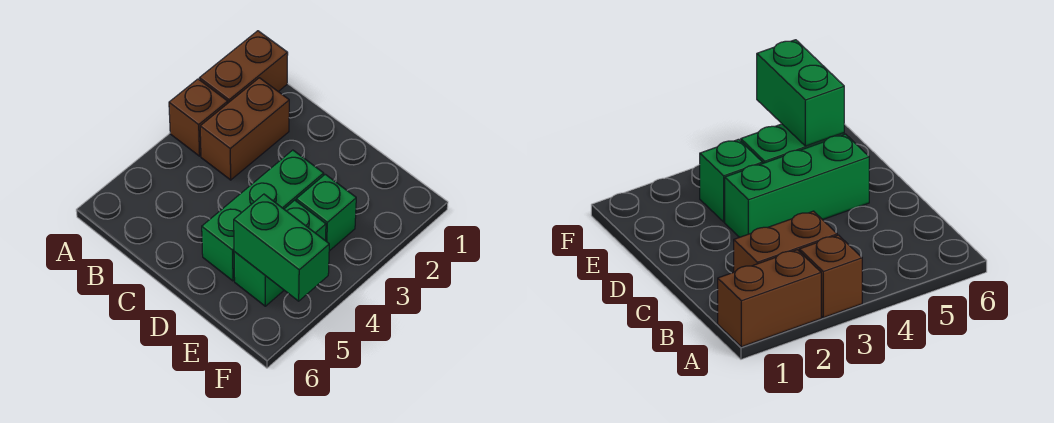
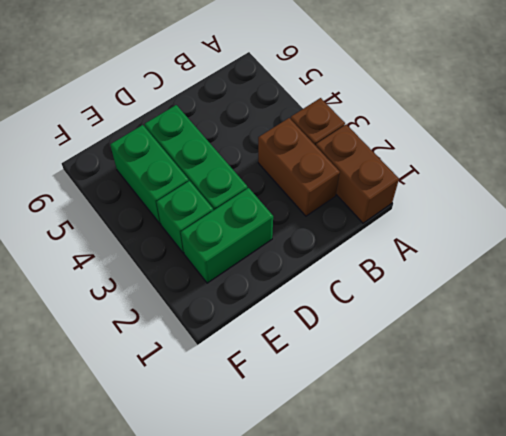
green brick E5:F5 level 2 -> green brick D2:E2 level 1

